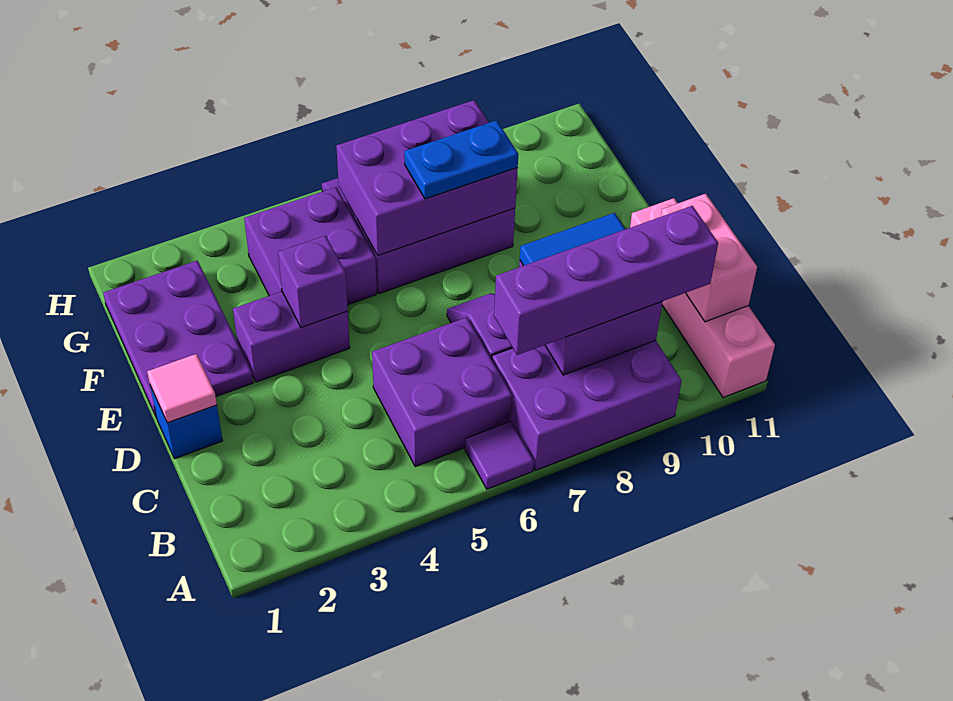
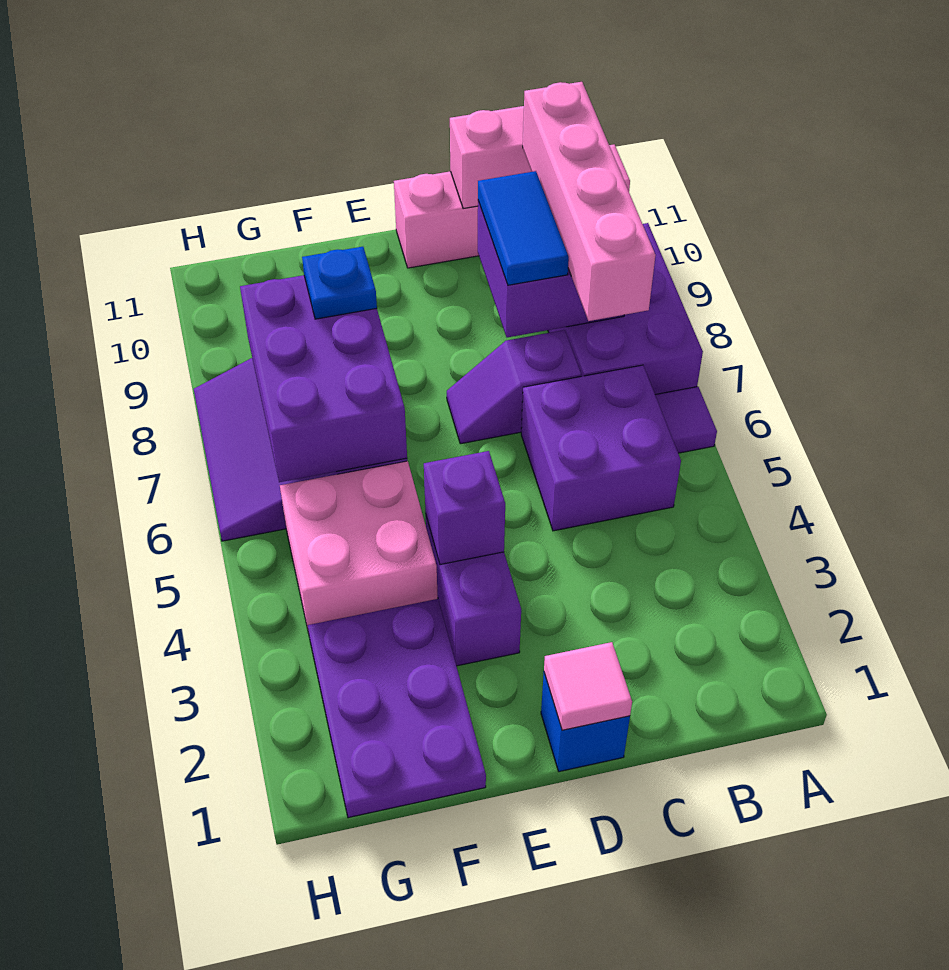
purple brick B7:B10 level 3 -> pink brick B7:B10 level 3
purple plate E1:G2 level 1 -> purple plate F1:G3 level 1
purple brick F4:G5 level 1 -> pink brick F4:G5 level 1
blue plate F7:F8 level 3 -> blue plate F8 level 3

